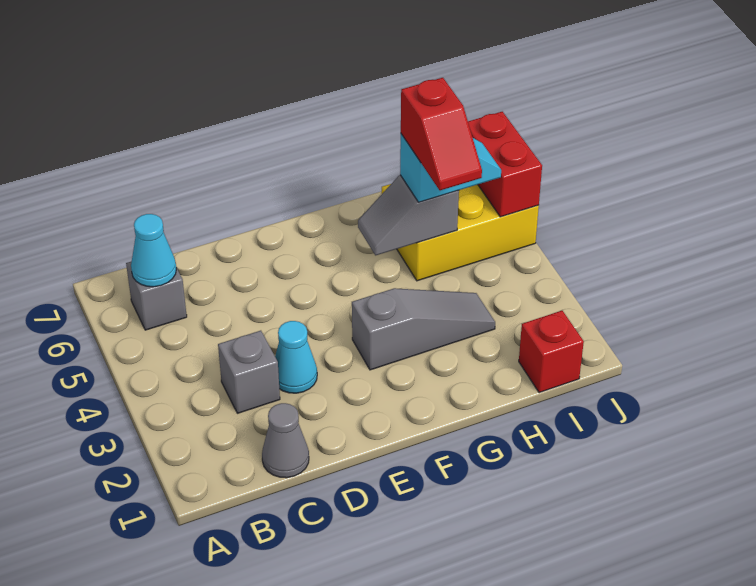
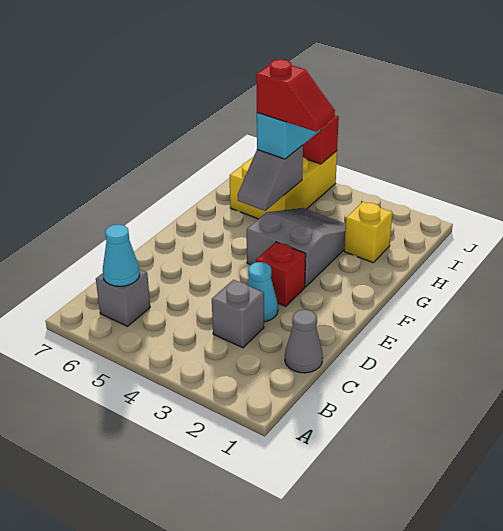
grey slope F3:H3 level 1 top F -> grey slope F3:H4 level 1 top F
none -> yellow brick H2 level 1
red brick I1 level 1 -> red brick E3 level 1

